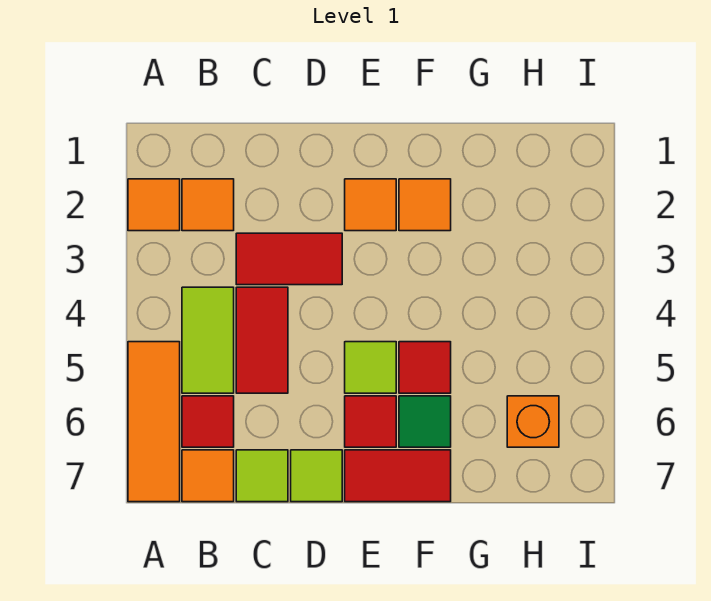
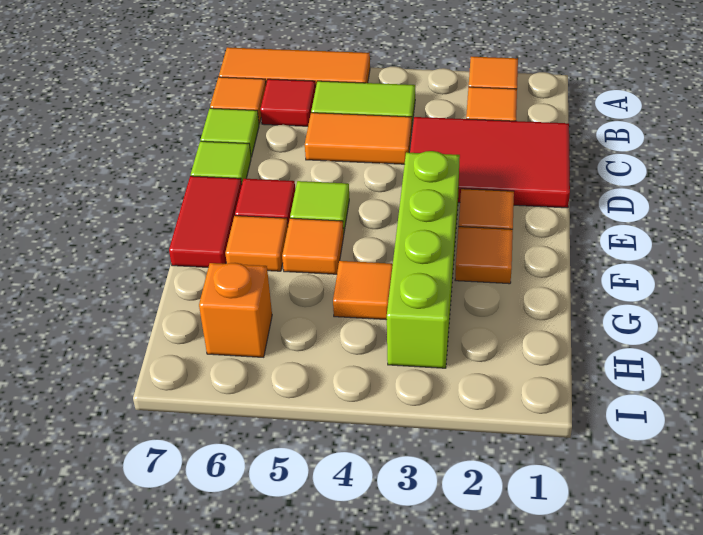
red tile C3:D3 level 1 -> red tile C1:D3 level 1
red tile C4:C5 level 1 -> orange tile C4:C5 level 1
none -> lime brick E3:H3 level 1
red tile F5 level 1 -> orange tile F5 level 1
green tile F6 level 1 -> orange tile F6 level 1
none -> orange tile G4 level 1

